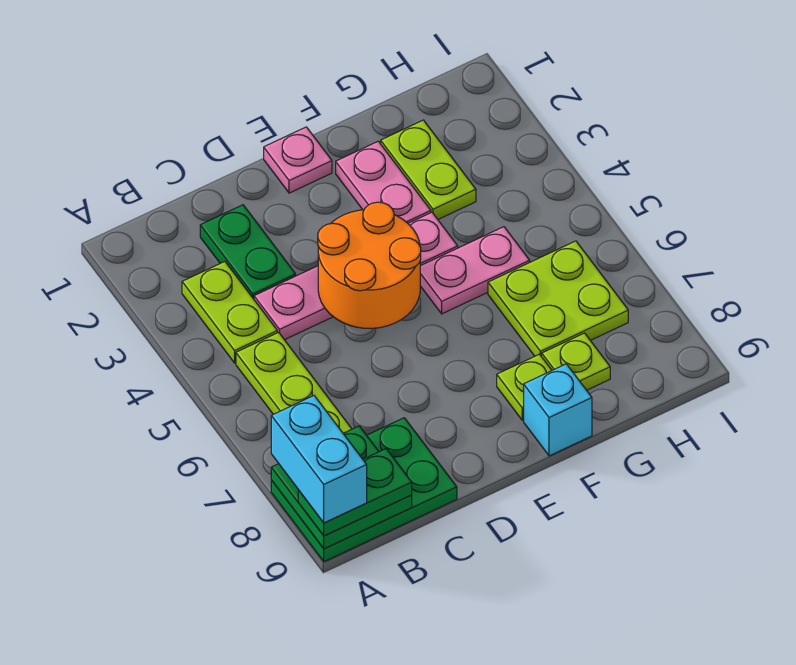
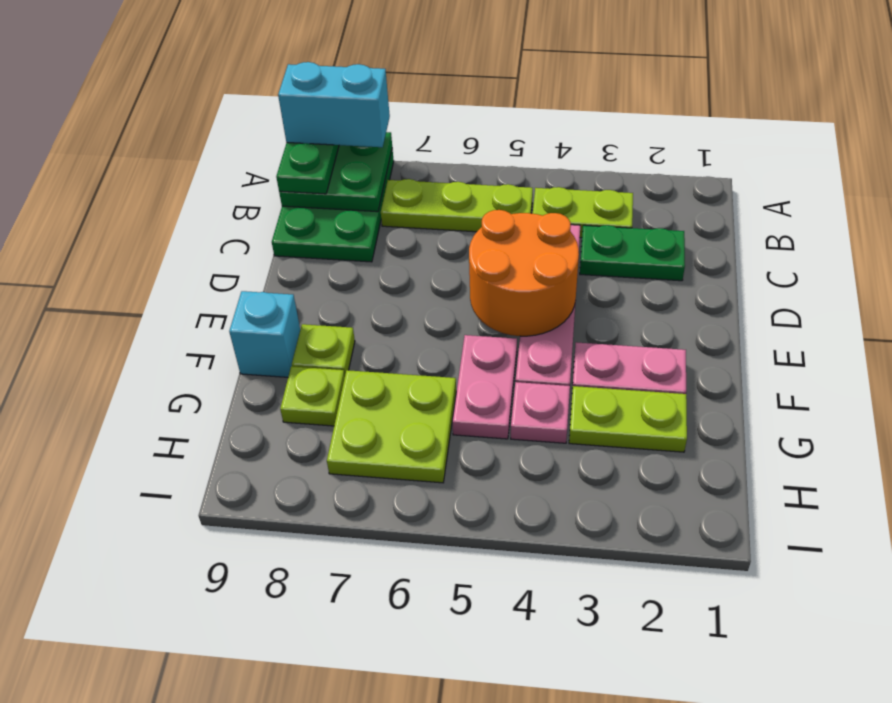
pink plate E1 level 1 -> pink plate G4 level 1

